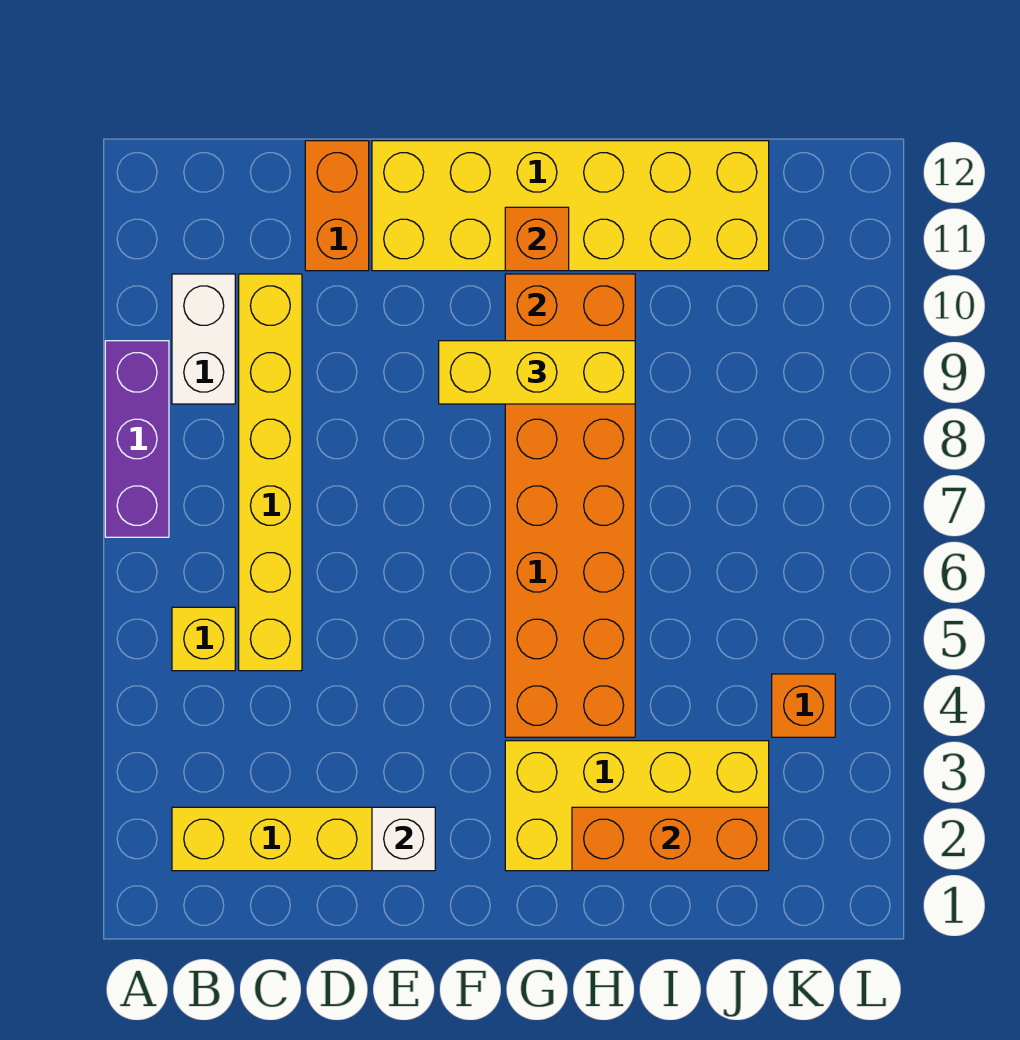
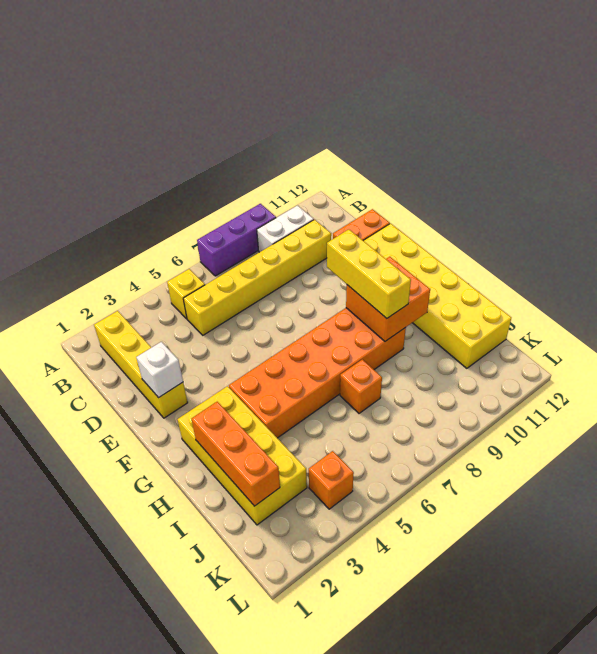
orange brick G11 level 2 -> orange brick I7 level 1

